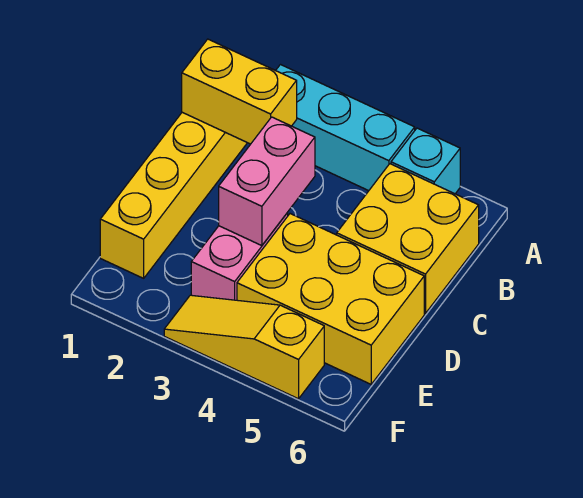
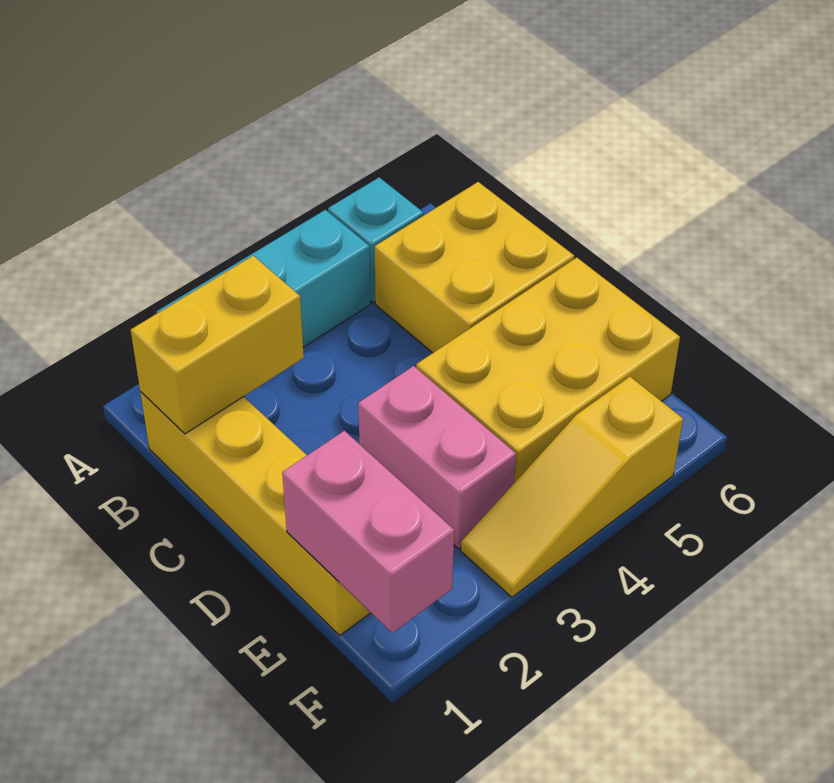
pink brick C3:D3 level 2 -> pink brick E1:F1 level 2

